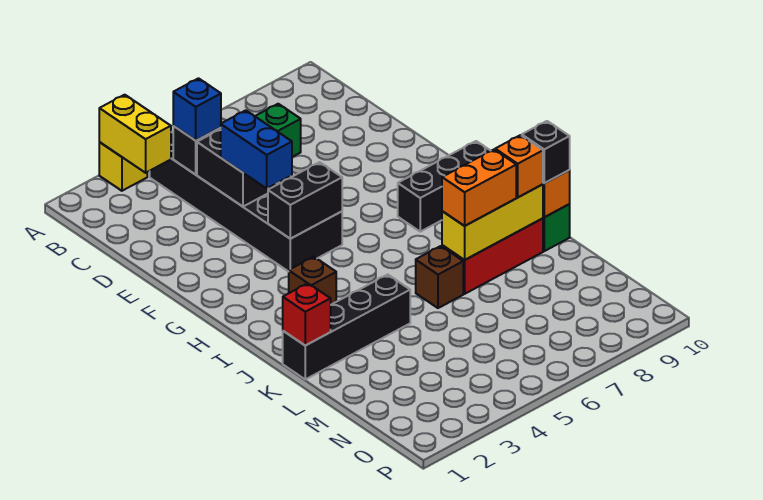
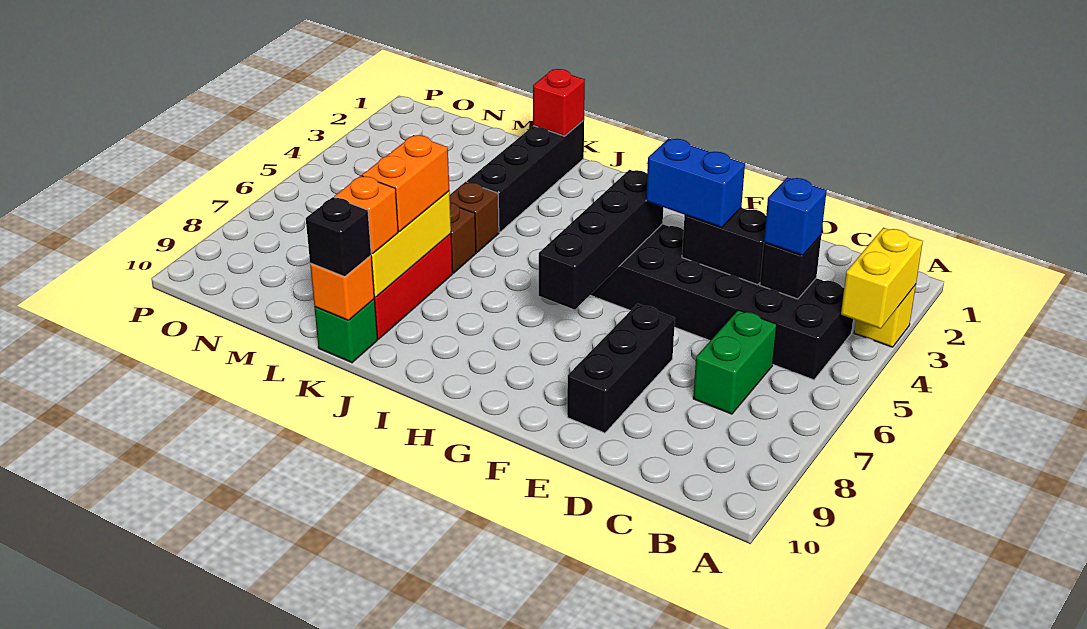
yellow brick A3:B3 level 2 -> yellow brick A3:A4 level 2
black brick G4:G5 level 2 -> black brick G4:G7 level 2
black brick H8:H10 level 1 -> black brick E7:E9 level 1
brown brick I3 level 1 -> brown brick K5 level 1

